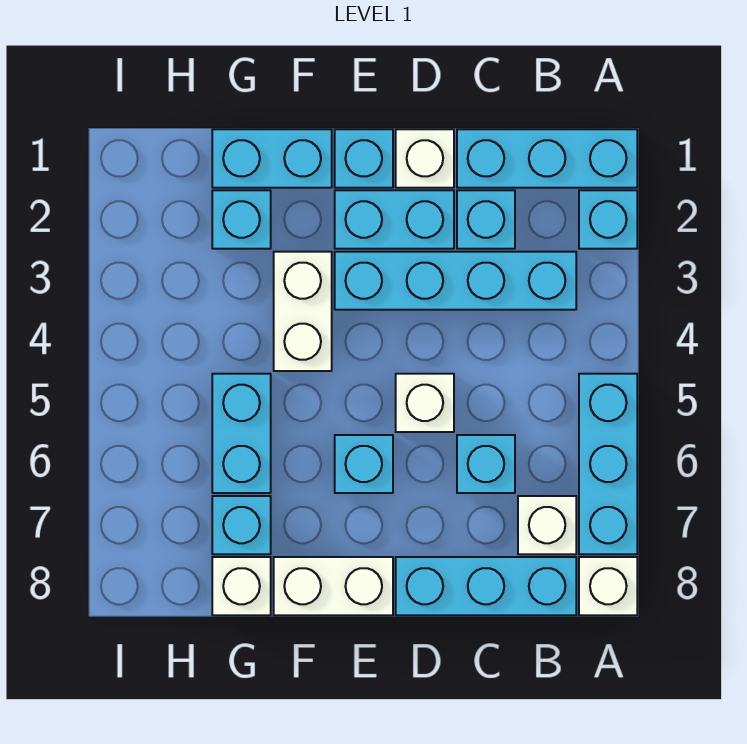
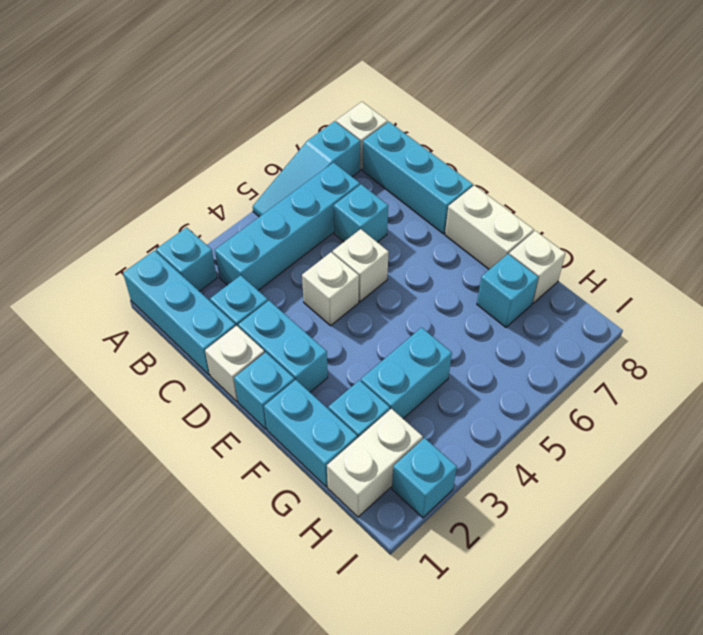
cyan brick A5:A7 level 1 -> cyan slope A5:A7 level 1 top 7
cyan brick B3:E3 level 1 -> cyan brick B3:B6 level 1
white brick B7 level 1 -> white brick D4 level 1
cyan brick E6 level 1 -> cyan brick I2 level 1
white brick F3:F4 level 1 -> white brick H1:H2 level 1
cyan brick G5:G6 level 1 -> cyan brick G3:G4 level 1

